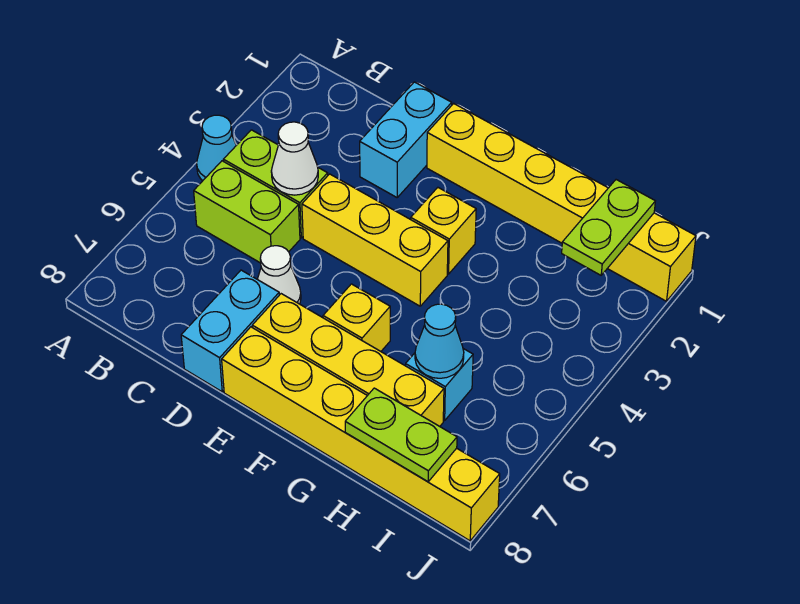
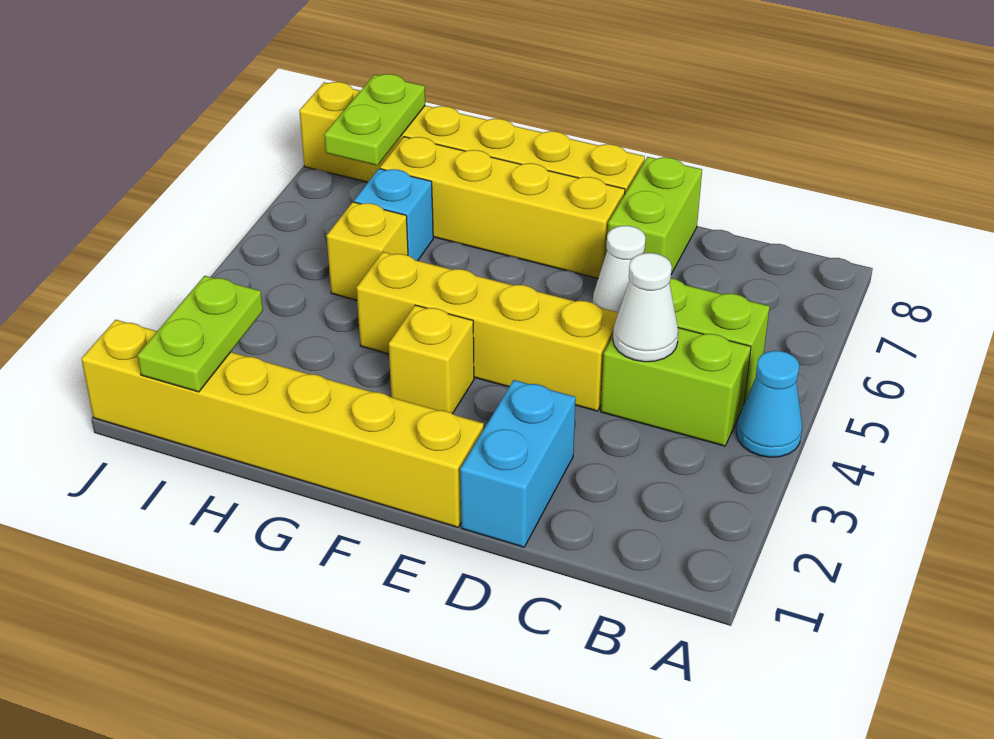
yellow brick D4:F4 level 1 -> yellow brick D4:G4 level 1
cyan brick D7:D8 level 1 -> lime brick D7:D8 level 1
yellow brick F6 level 1 -> yellow brick H5 level 1
cyan cone H6 level 2 -> none
lime plate H8:I8 level 2 -> lime plate I7:I8 level 2

